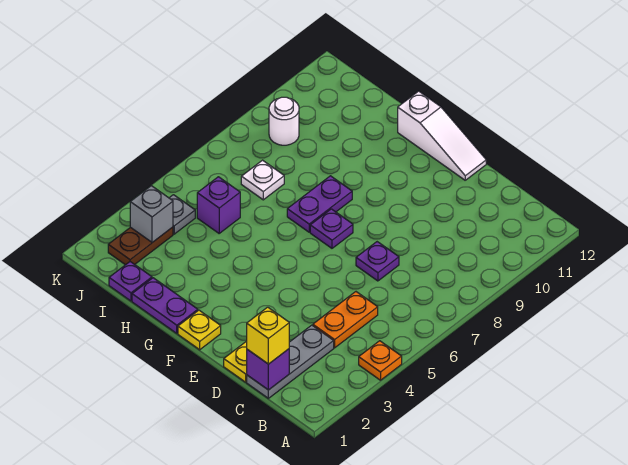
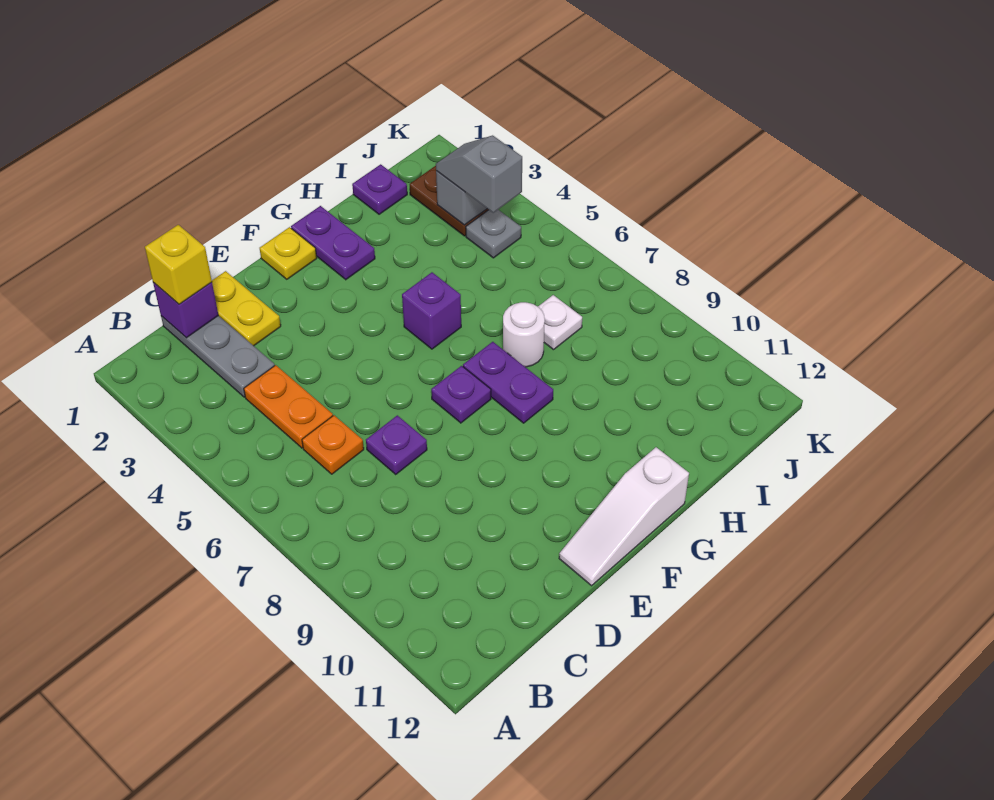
orange plate A4 level 1 -> orange plate C6 level 1
purple plate G1:H1 level 1 -> purple plate G1:G2 level 1
purple brick I5 level 1 -> purple brick G5 level 1
none -> grey slope J3:J4 level 3 top 4
white round brick J9 level 1 -> white round brick H7 level 1

